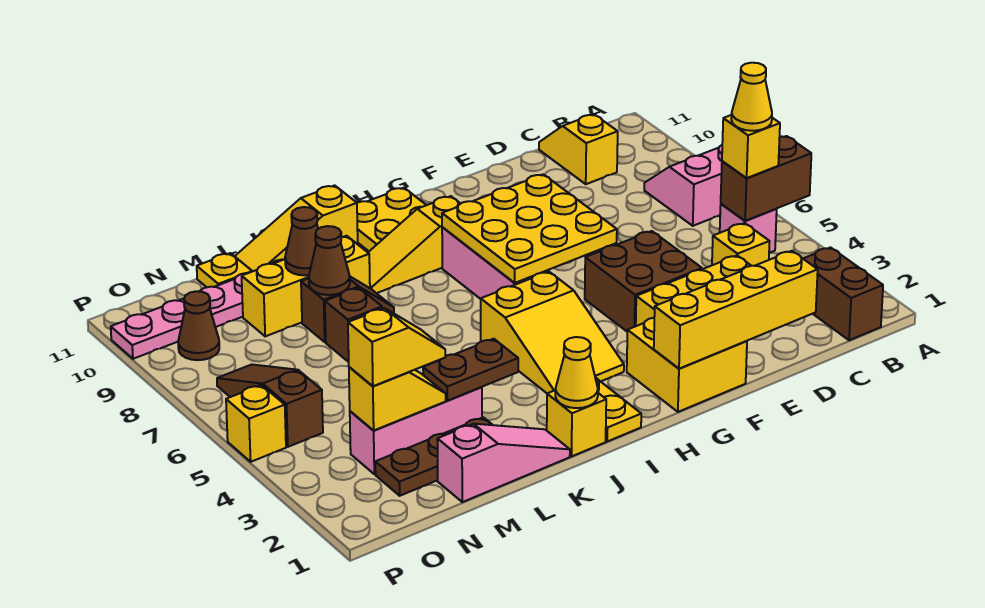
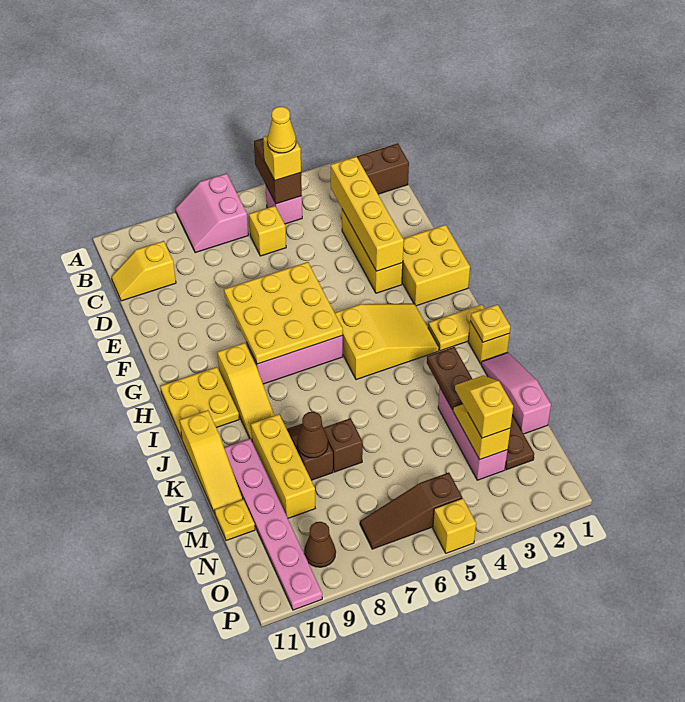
yellow brick C4 level 1 -> yellow brick C6 level 1
yellow brick D1:G1 level 2 -> yellow brick C3:F3 level 2
brown brick E4:F5 level 1 -> none
yellow cone J1 level 2 -> yellow plate J1 level 2
brown cone L9 level 2 -> none

